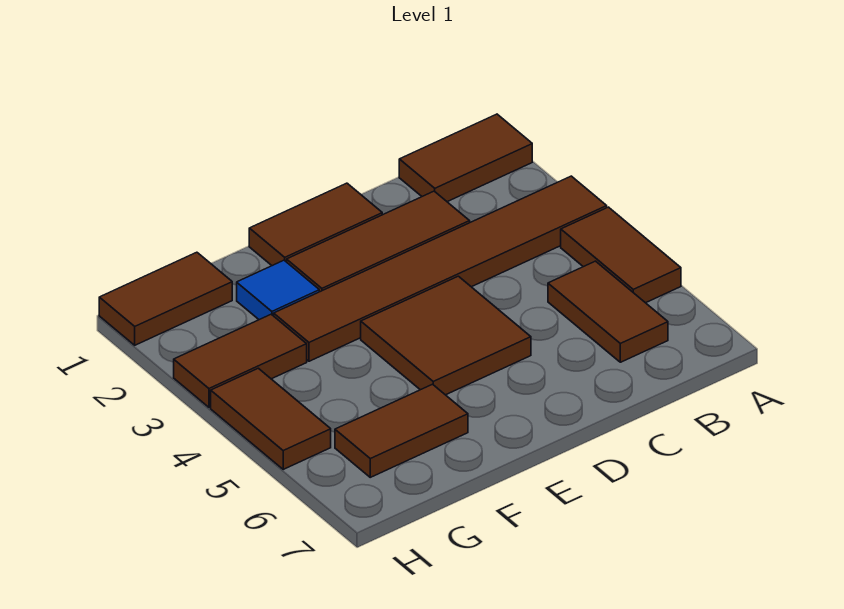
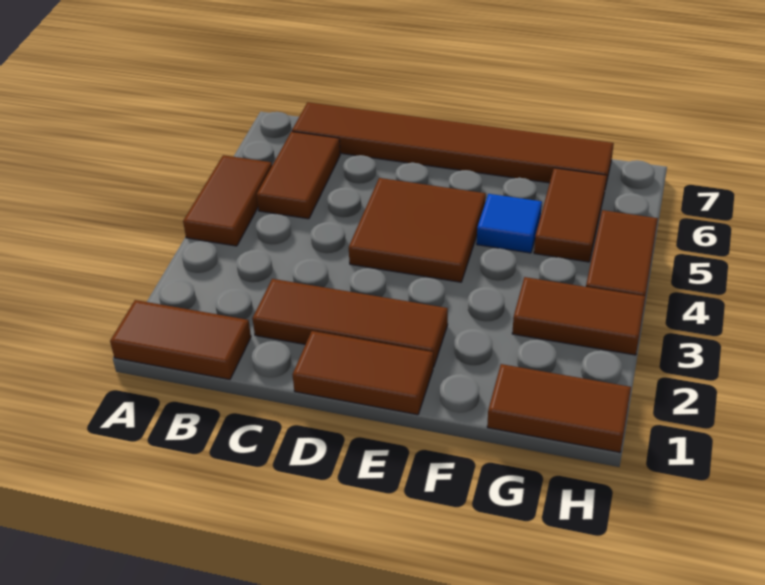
brown tile A3:F3 level 1 -> brown tile B7:G7 level 1
blue tile F2 level 1 -> blue tile F5 level 1
brown tile F6:G6 level 1 -> brown tile G5:G6 level 1

